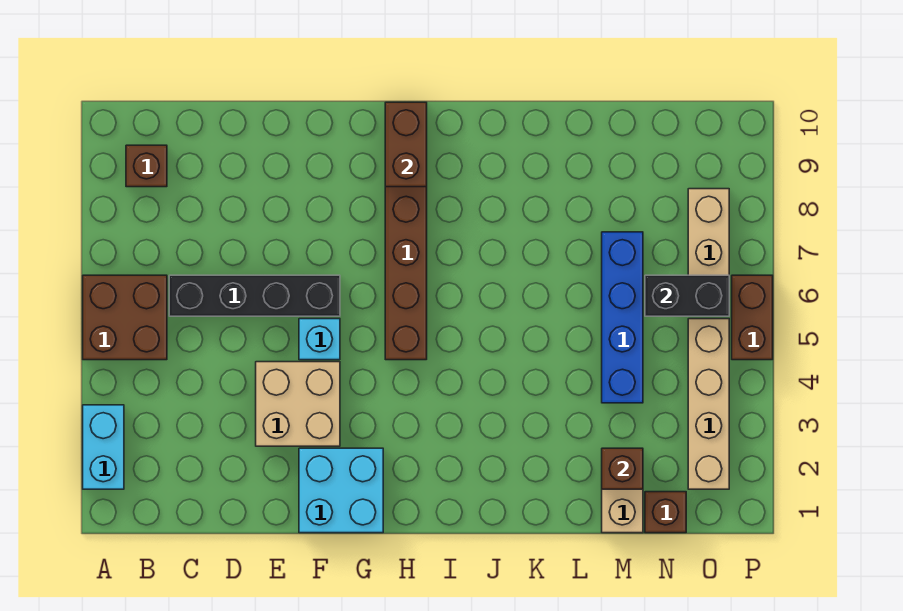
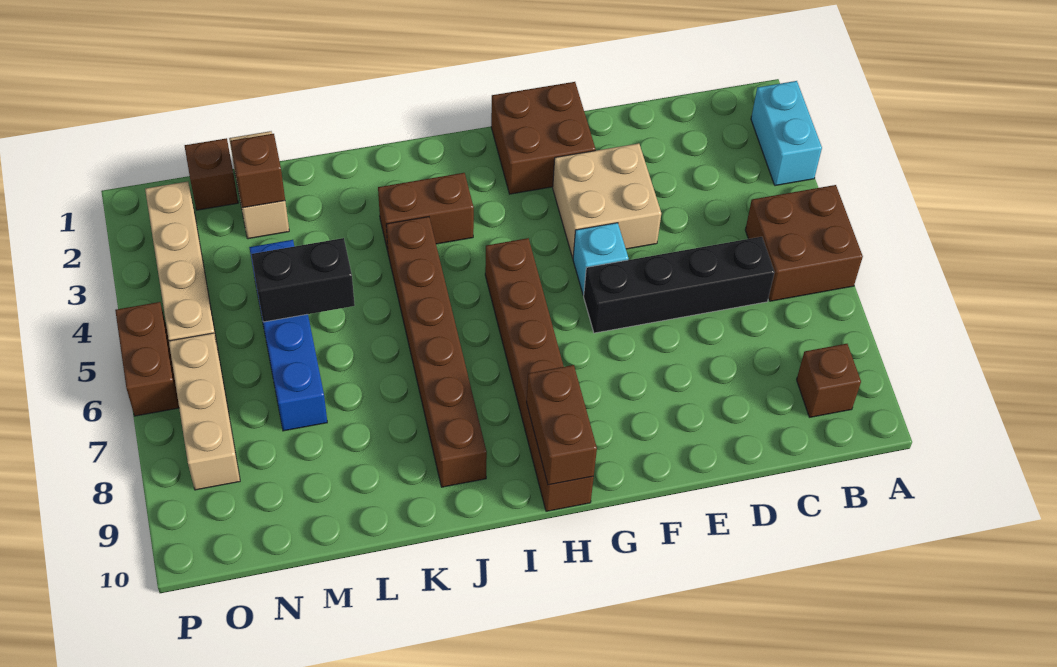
cyan brick F1:G2 level 1 -> brown brick F1:G2 level 1
none -> brown brick I3:J3 level 1
none -> brown brick J4:J9 level 1
black brick N6:O6 level 2 -> black brick L5:M5 level 2

